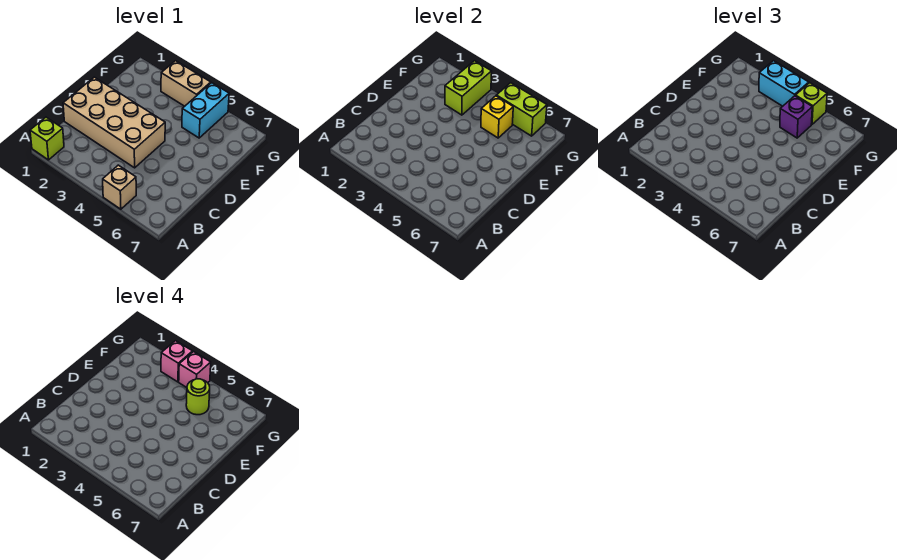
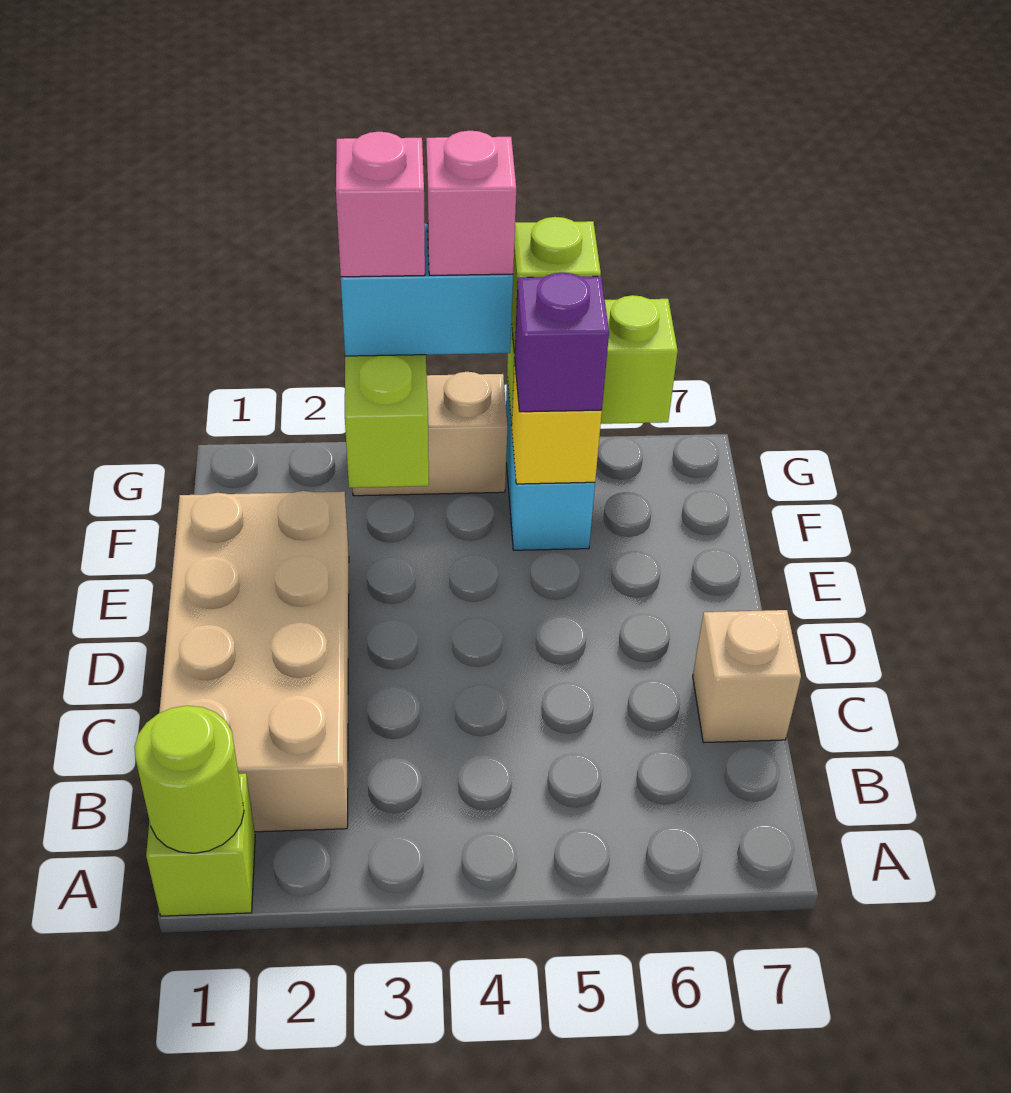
tan brick A5 level 1 -> tan brick C7 level 1
tan brick C1:D4 level 1 -> tan brick B1:E2 level 1
lime round brick F5 level 4 -> lime round brick A1 level 2

